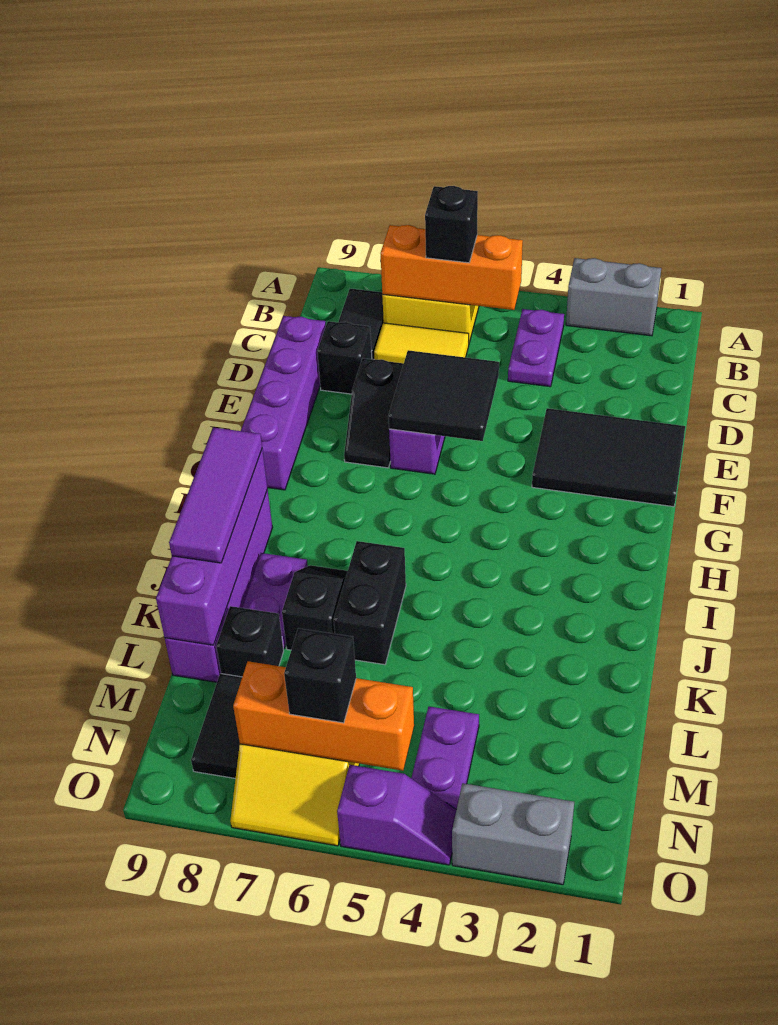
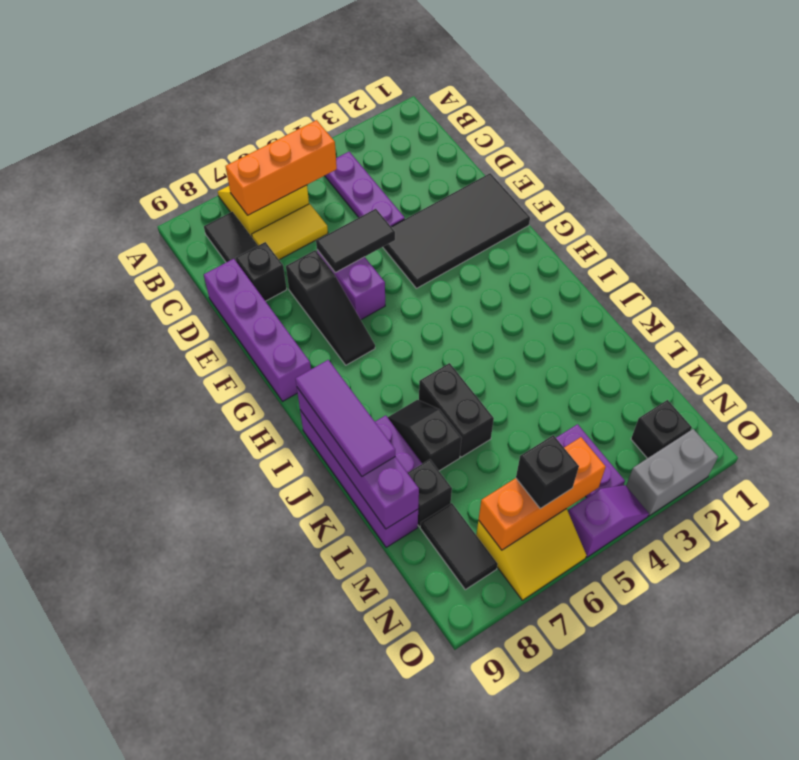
grey brick A2:A3 level 1 -> none
purple plate B4:C4 level 1 -> purple plate B4:D4 level 1
black brick B6 level 3 -> black brick N2 level 1
black tile E1:F3 level 1 -> black tile E1:F4 level 1
black tile E5:F6 level 2 -> black tile E5:E6 level 2
black slope E7:F7 level 1 top E -> black slope E7:G7 level 1 top E

